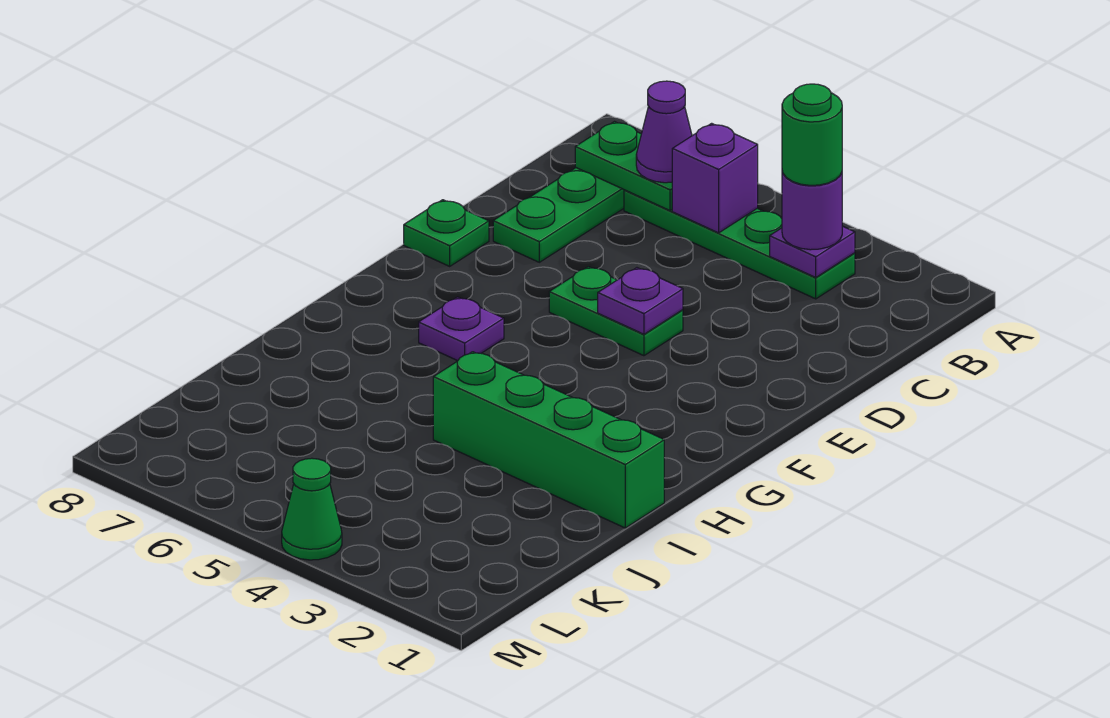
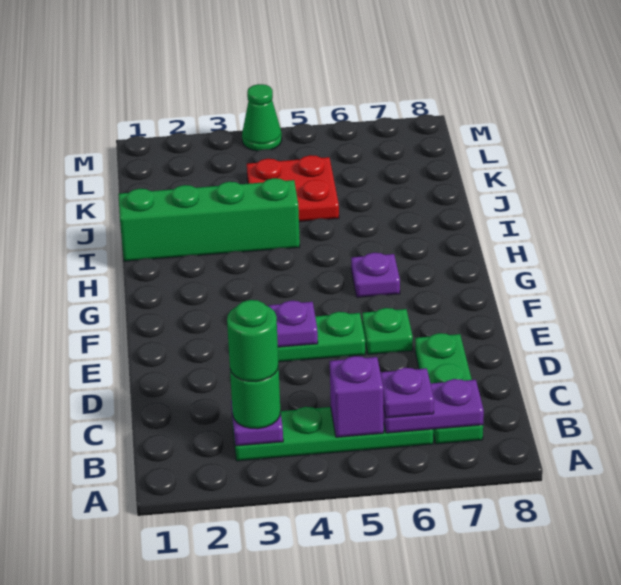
purple round brick B3 level 3 -> green round brick B3 level 3
green plate B6:B7 level 2 -> purple plate B6:B7 level 2
purple cone B6 level 3 -> purple plate B6 level 3
green plate E8 level 1 -> green plate E6 level 1
none -> red plate J4:K5 level 1

